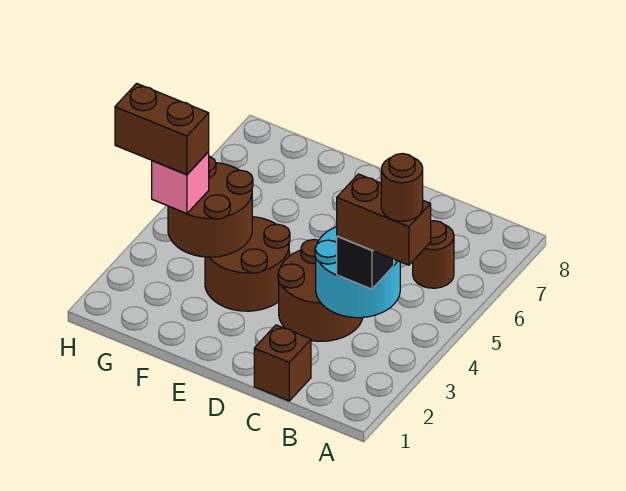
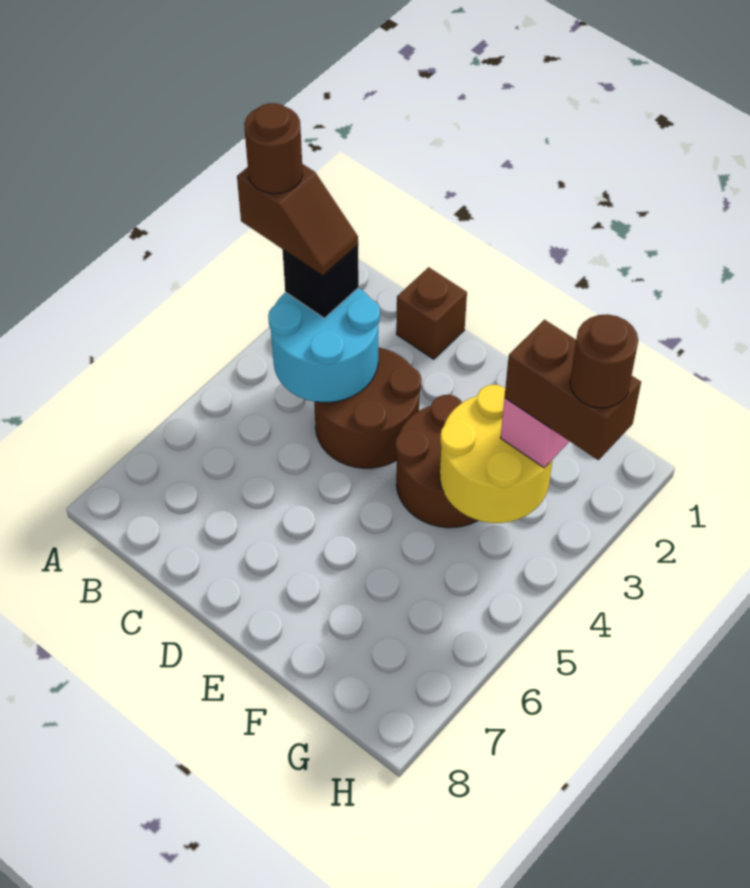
brown brick A3:B3 level 4 -> brown slope A3:B3 level 4 top A
brown round brick B6 level 1 -> brown round brick H3 level 5
brown round brick F3:G4 level 2 -> yellow round brick F3:G4 level 2

